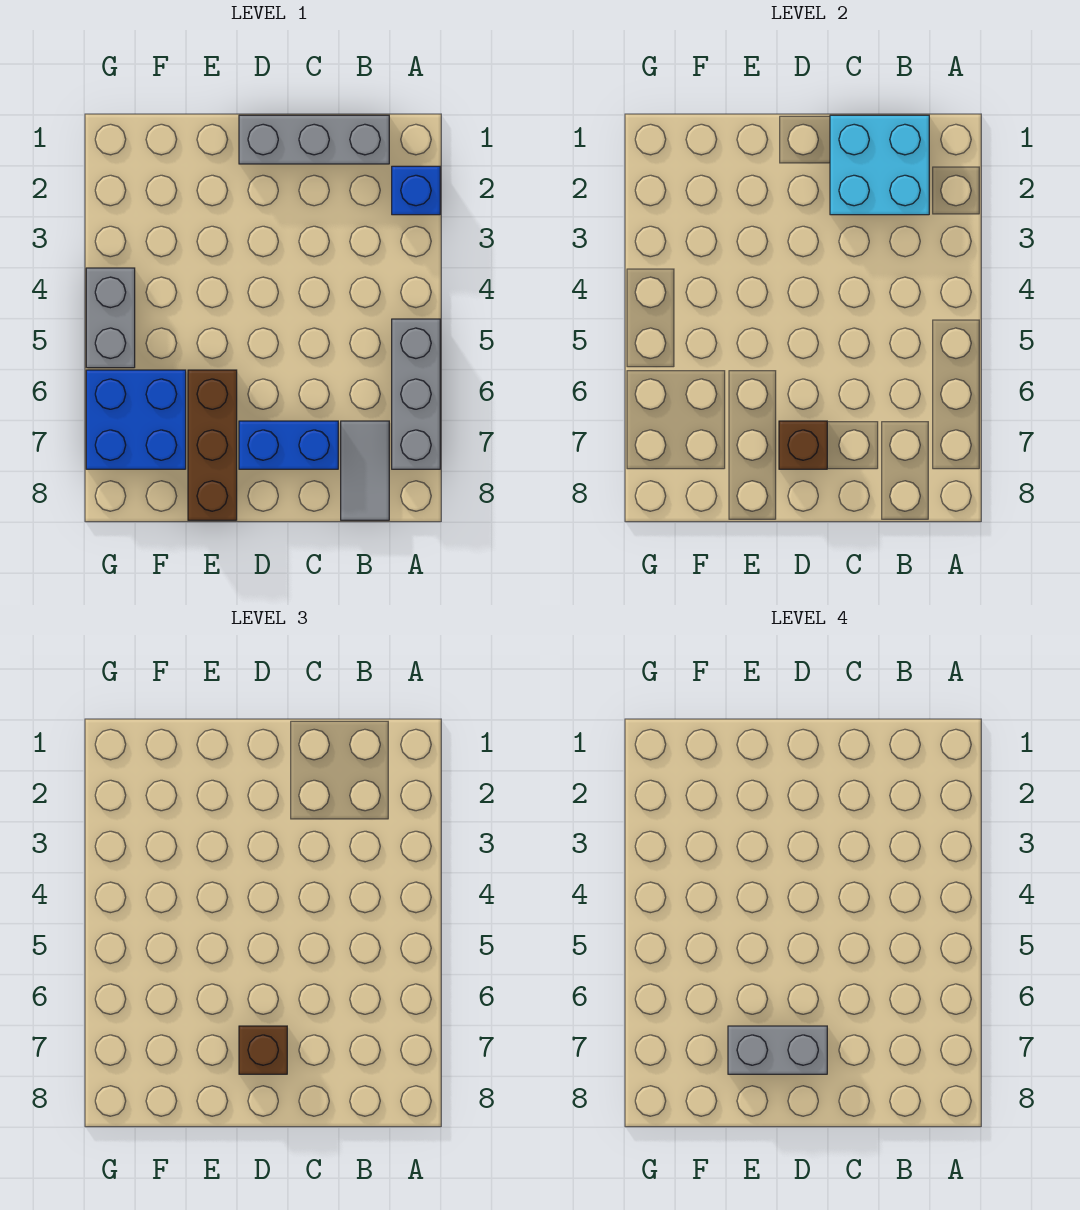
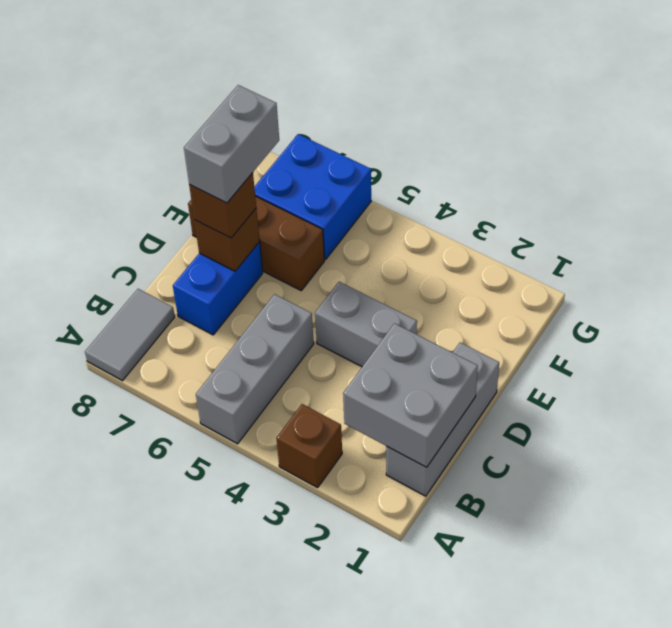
blue brick A2 level 1 -> none
none -> brown brick A3 level 1
grey brick A5:A7 level 1 -> grey brick A5:C5 level 1
cyan brick B1:C2 level 2 -> grey brick B1:C2 level 2
grey tile B7:B8 level 1 -> grey tile A8:B8 level 1
grey brick G4:G5 level 1 -> grey brick D3:D4 level 1

